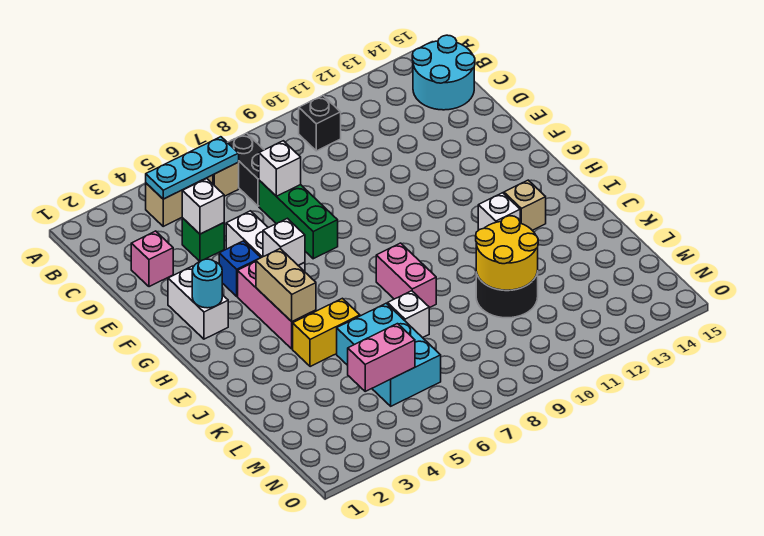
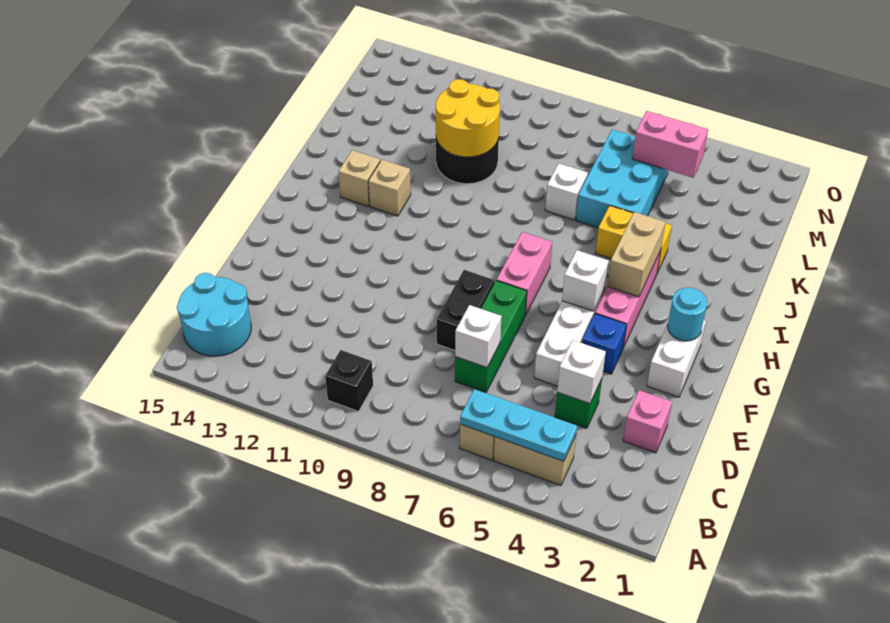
black brick B7:C7 level 1 -> black brick E8:F8 level 1
pink brick I8:J8 level 1 -> pink brick G7:H7 level 1
white brick I12 level 1 -> tan brick I12 level 1

